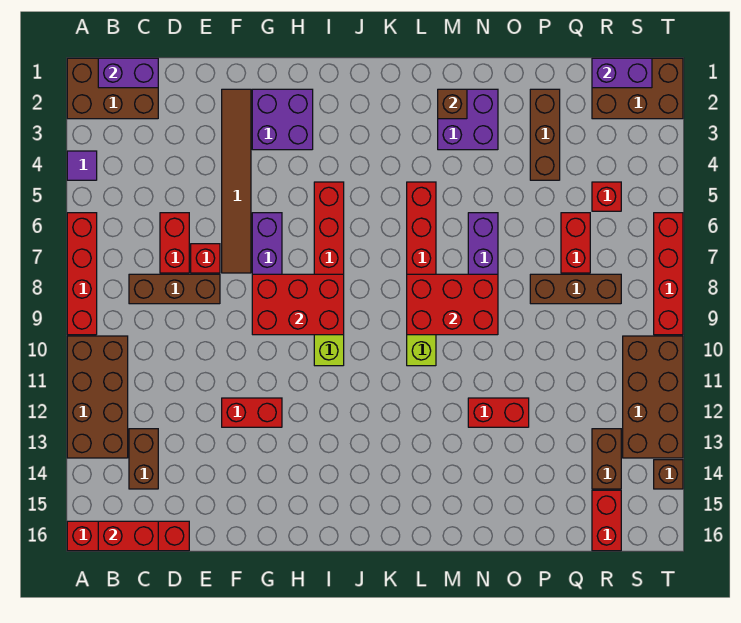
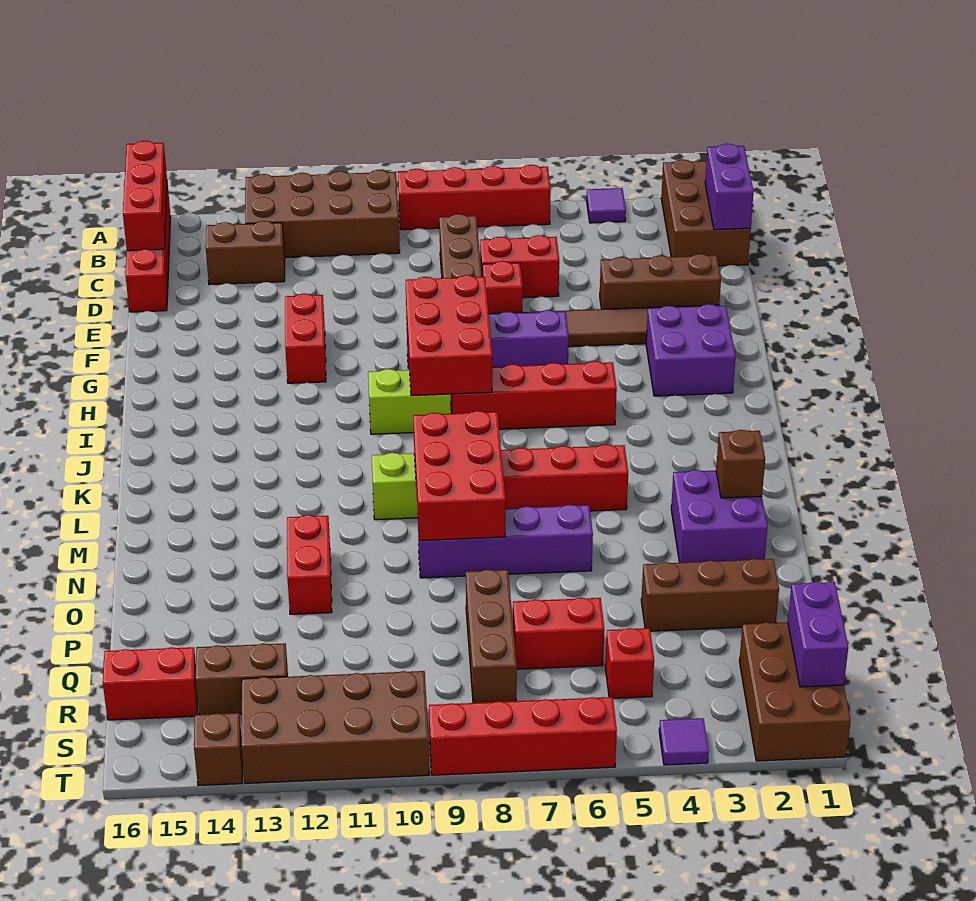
red brick B16:C16 level 2 -> red brick A16:C16 level 2
none -> brown brick E2:E4 level 1
none -> purple tile T4 level 1

